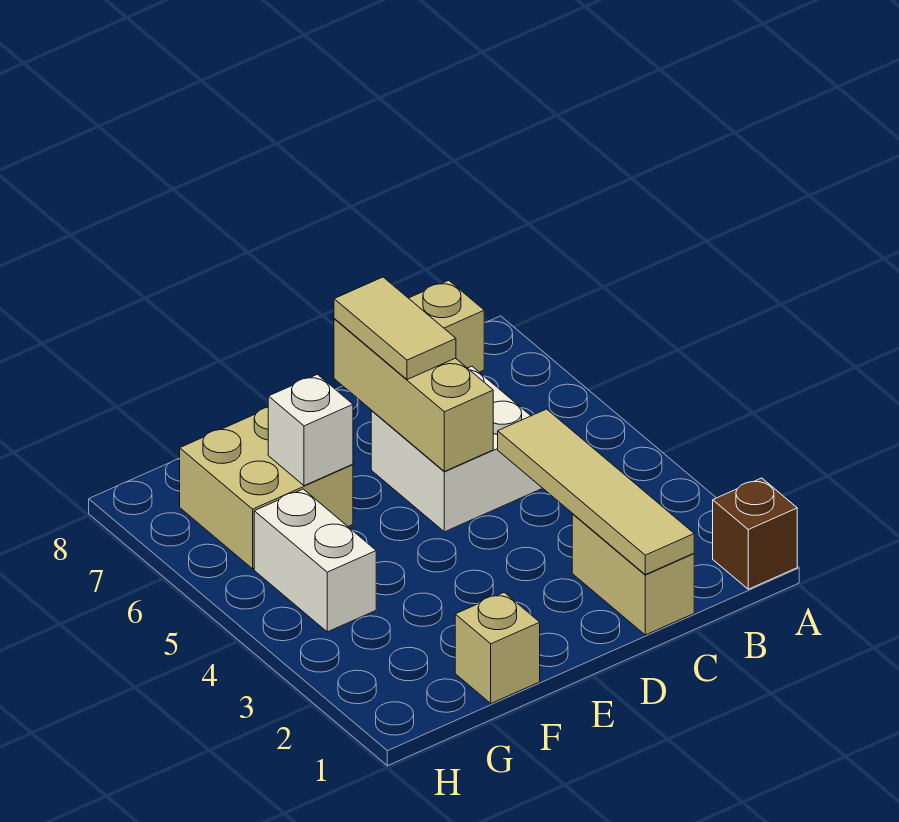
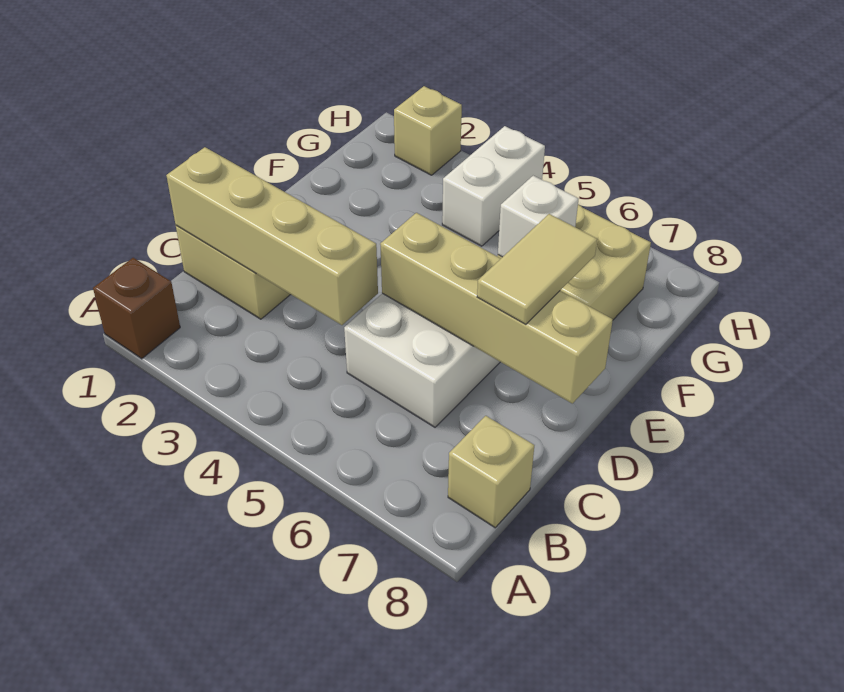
tan tile C1:C4 level 2 -> tan brick C1:C4 level 2
tan brick D5:D7 level 2 -> tan brick D5:D8 level 2
tan tile D6:D7 level 3 -> tan tile D7:E7 level 3
tan brick F1 level 1 -> tan brick H2 level 1
white brick G4:G5 level 1 -> white brick G4:H4 level 1

